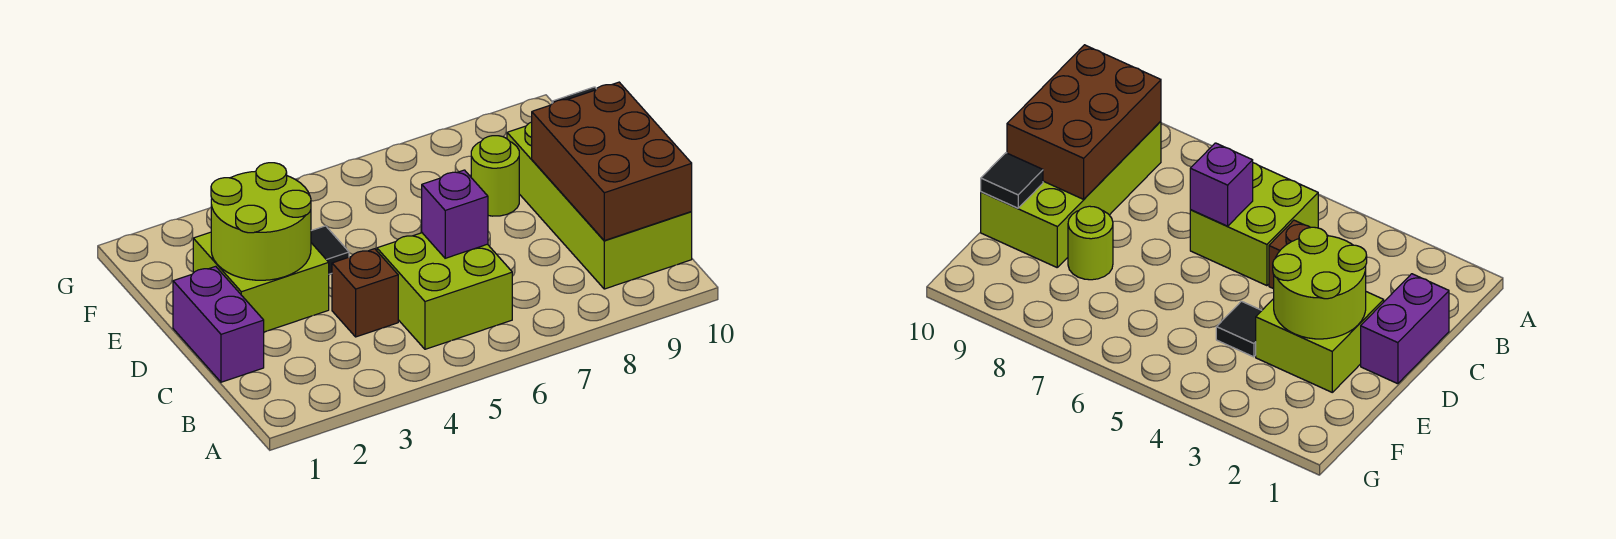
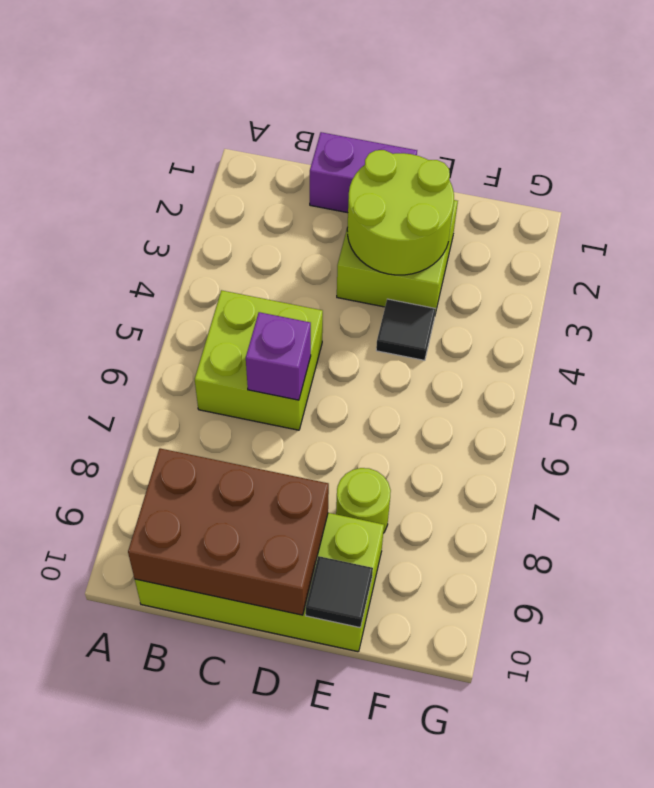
brown brick C4 level 1 -> none

